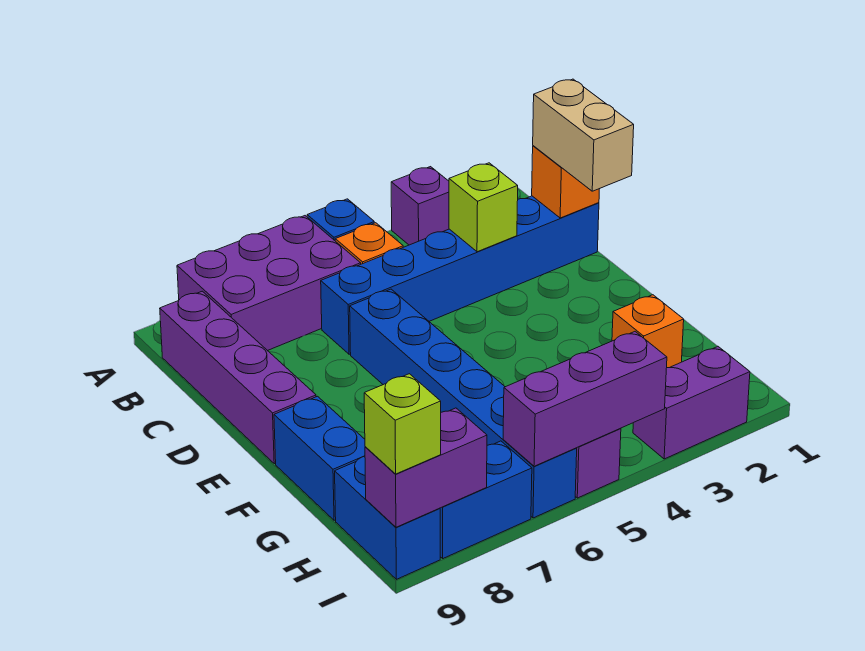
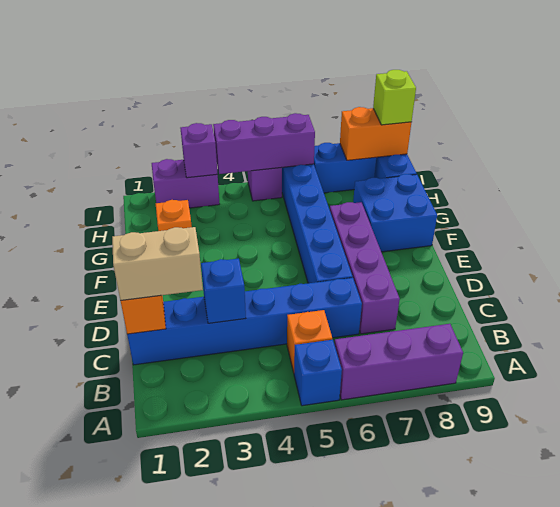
purple brick A3 level 1 -> purple brick I3 level 2
purple brick A6:B8 level 1 -> purple brick A6:A8 level 1
purple brick B9:E9 level 1 -> purple brick C7:F7 level 1
tan brick C1:D1 level 3 -> tan brick C1:C2 level 3
lime brick C3 level 2 -> blue brick C3 level 2
blue brick F9:G9 level 1 -> blue brick F8:G9 level 1
purple brick I8:I9 level 2 -> orange brick I8:I9 level 2

